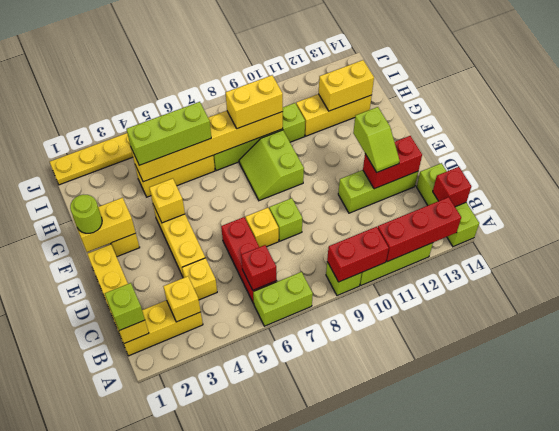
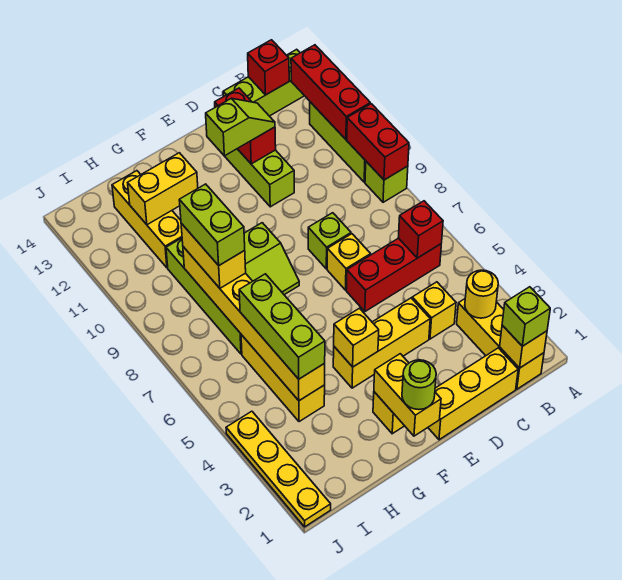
lime brick A6:A7 level 1 -> lime brick H8:H9 level 4
yellow brick B3 level 2 -> yellow round brick B3 level 2
yellow brick H12:H13 level 2 -> yellow brick G12:H12 level 2

